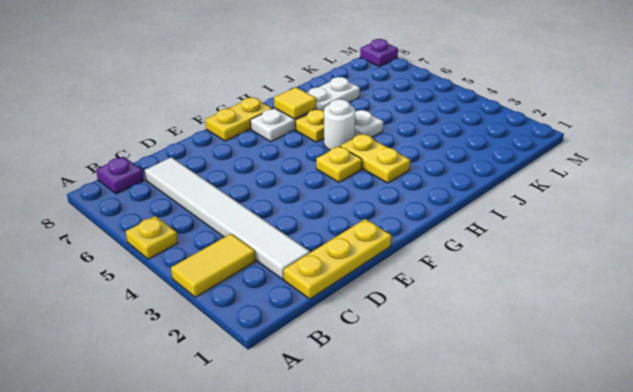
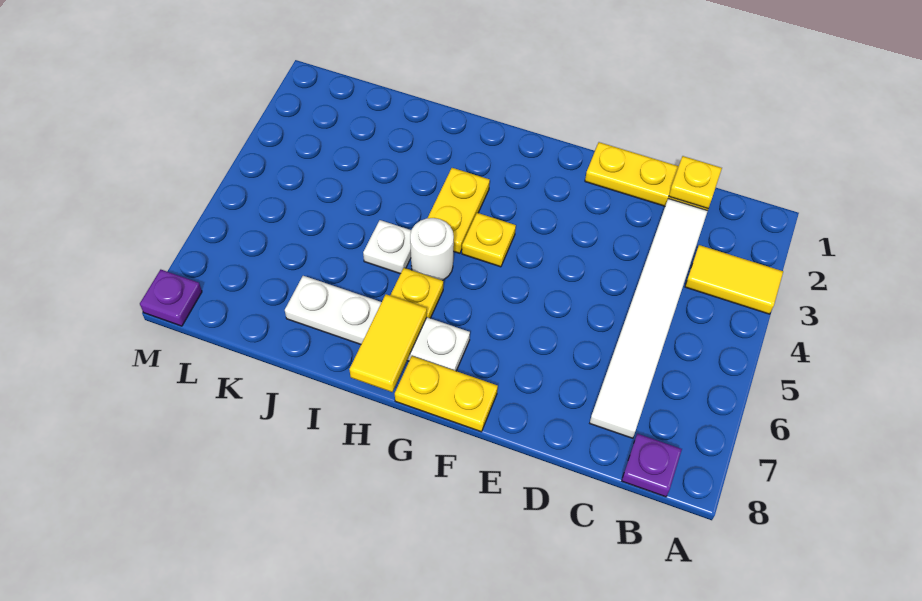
yellow plate A5 level 1 -> yellow plate C1 level 2
yellow tile H7 level 2 -> yellow tile H7:H8 level 2

